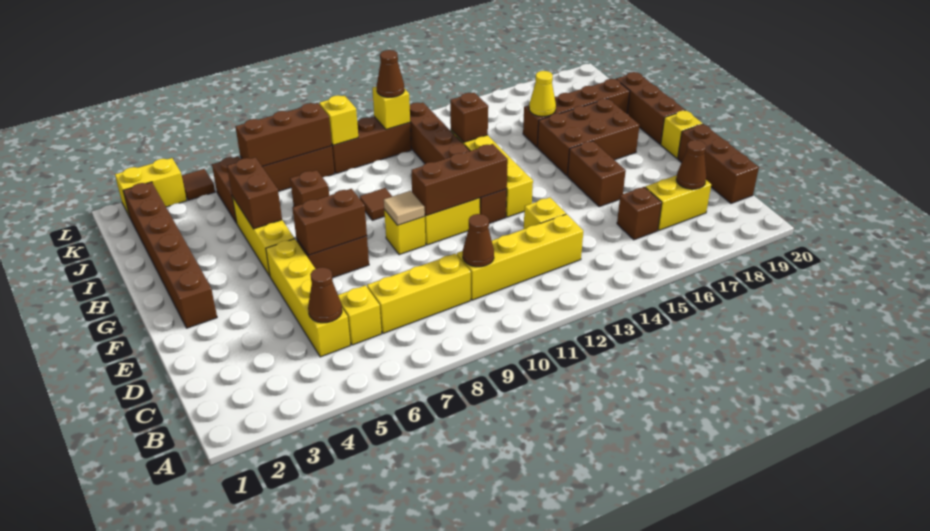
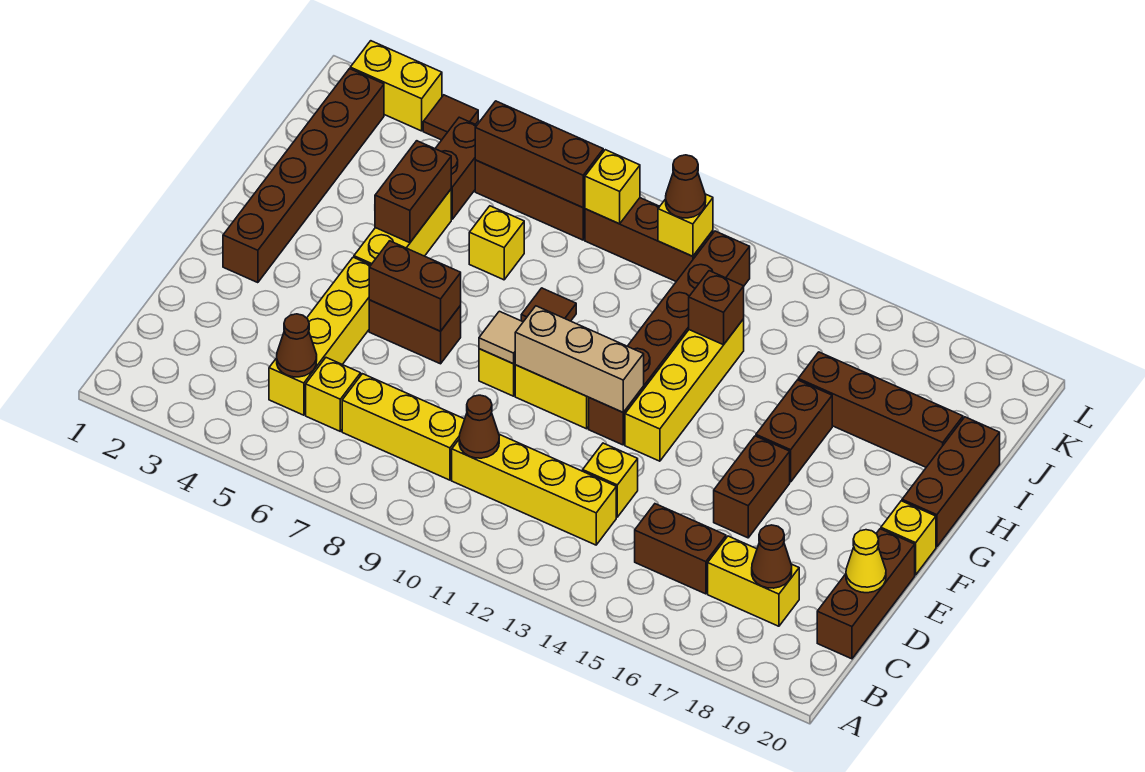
brown brick C16 level 1 -> brown brick C15:C16 level 1
brown brick F10:F12 level 2 -> tan brick F10:F12 level 2
brown brick G16:H18 level 1 -> brown brick G16:H16 level 1
brown brick I7 level 1 -> yellow brick I7 level 1
yellow cone I16 level 2 -> yellow cone D20 level 2

